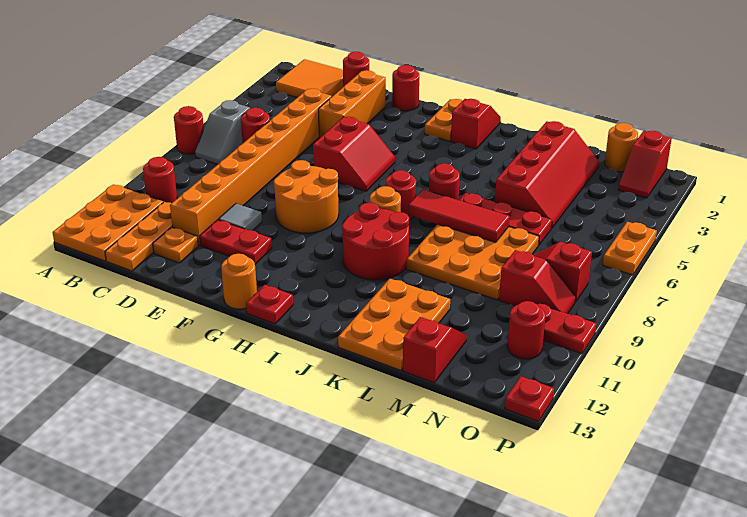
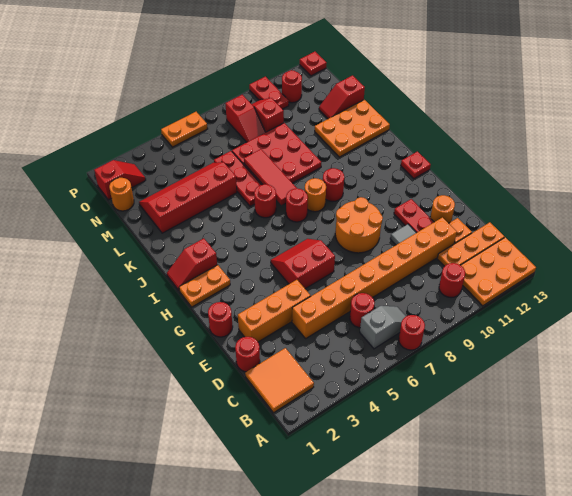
orange round brick G13 level 1 -> orange round brick E12 level 1
red round brick I9:J10 level 1 -> red round brick I9 level 1
orange plate K7:M9 level 1 -> red plate K7:M9 level 1

